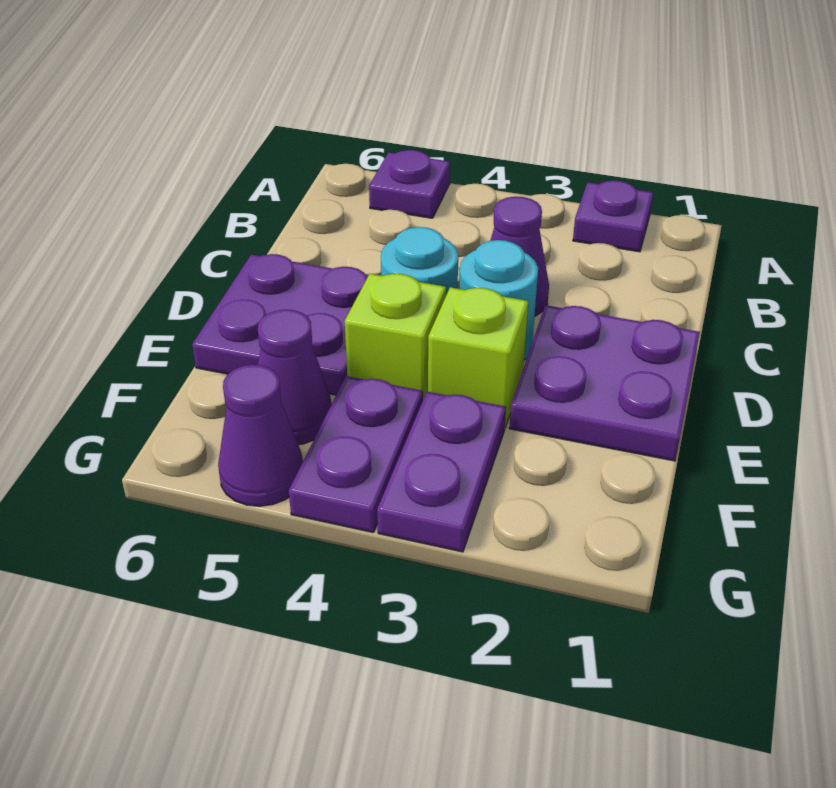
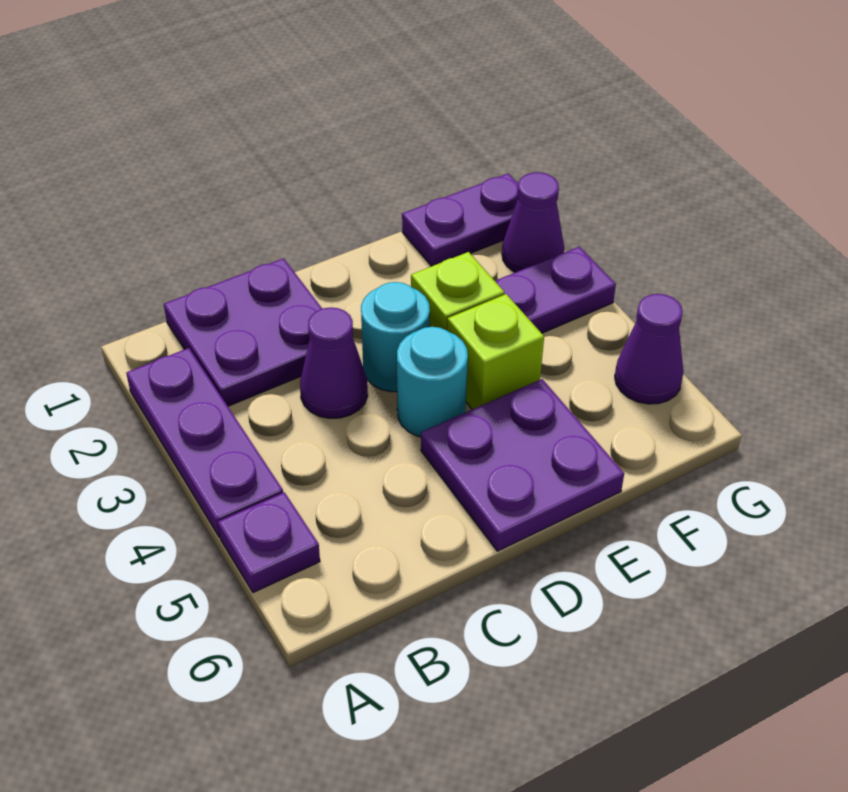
purple plate A2 level 1 -> purple plate A2:A4 level 1
purple plate D1:E2 level 1 -> purple plate B1:C2 level 1
purple plate F4:G4 level 1 -> purple plate F1:G1 level 1
purple cone F5 level 1 -> purple cone G2 level 1

